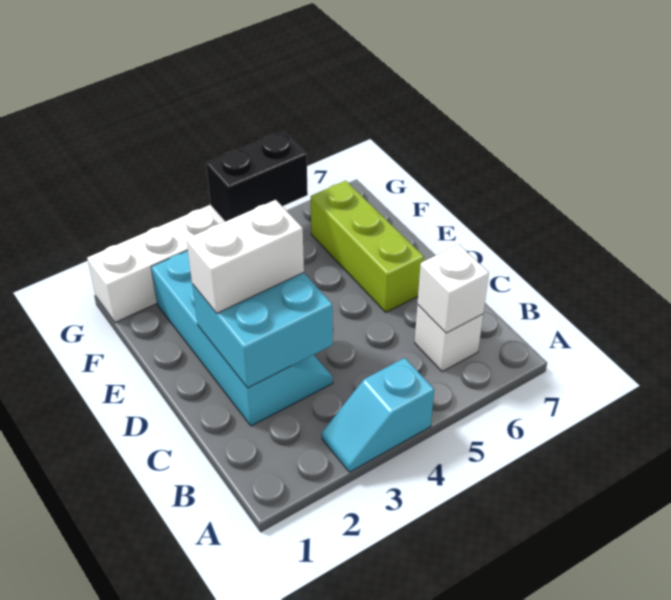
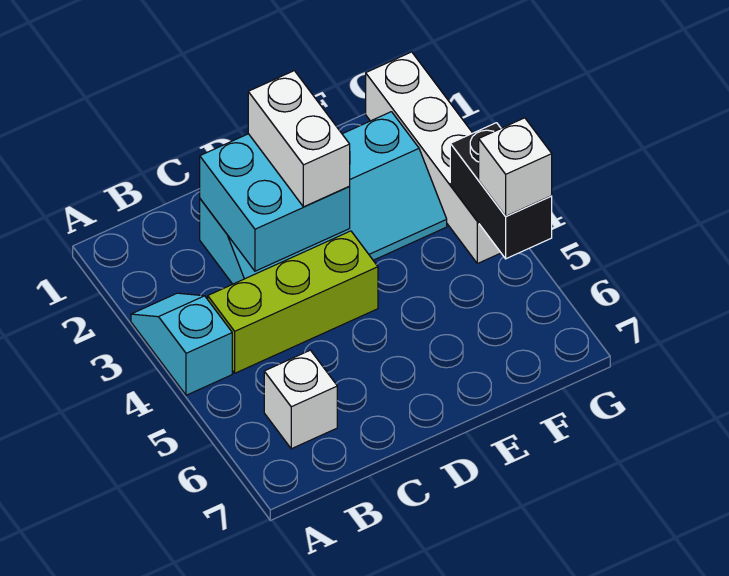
white brick B6 level 2 -> white brick G5 level 3
lime brick D6:F6 level 1 -> lime brick B4:D4 level 1

